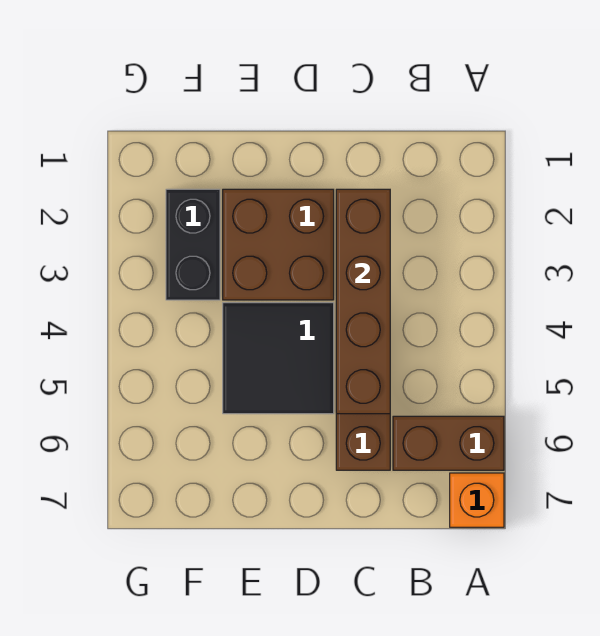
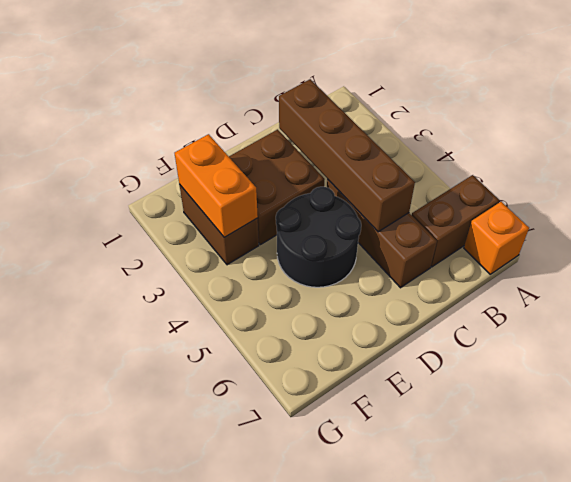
black tile D4:E5 level 1 -> black round brick D4:E5 level 1
black brick F2:F3 level 1 -> brown brick F2:F3 level 1
none -> orange brick F2:F3 level 2

